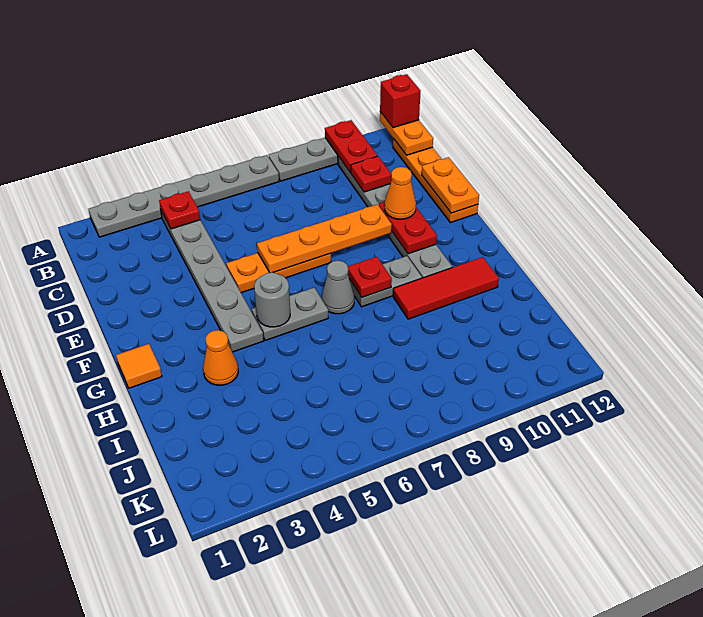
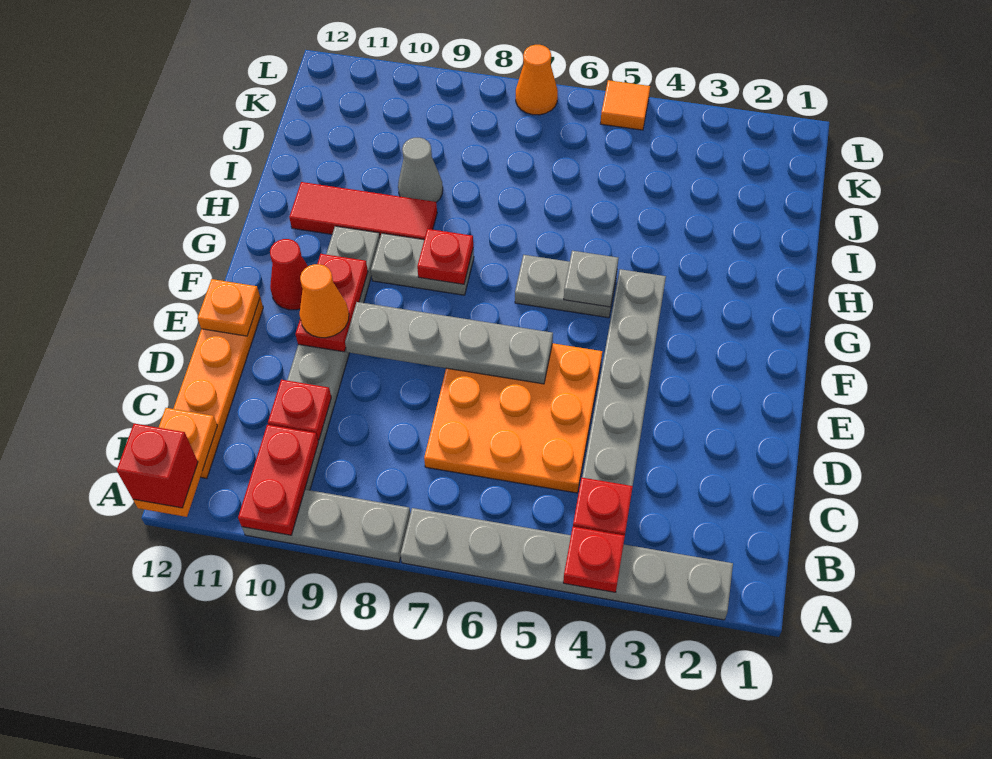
none -> red plate A4 level 2
orange plate D12:E12 level 2 -> orange plate E12 level 2
orange plate E5:E7 level 1 -> orange plate C5:E7 level 1
orange plate E6:E9 level 2 -> grey plate E6:E9 level 2
none -> red cone F11 level 1
orange tile G1 level 1 -> orange tile L5 level 1
grey round brick G5 level 2 -> grey plate G5 level 2
grey cone G7 level 1 -> grey cone I9 level 1
orange cone H3 level 1 -> orange cone L7 level 1

